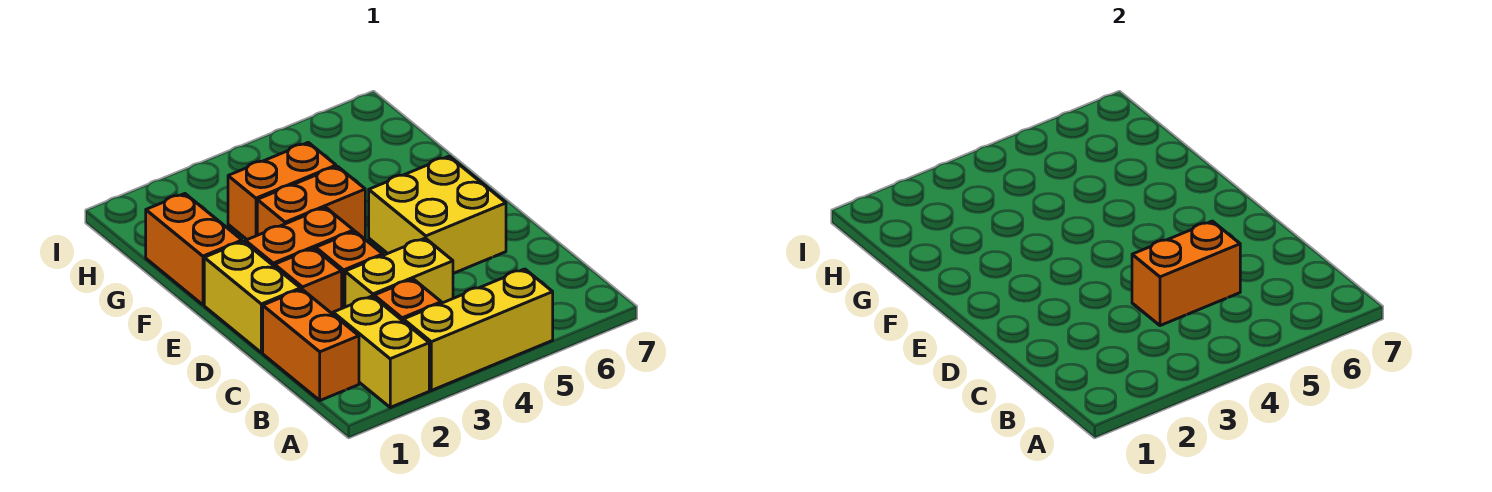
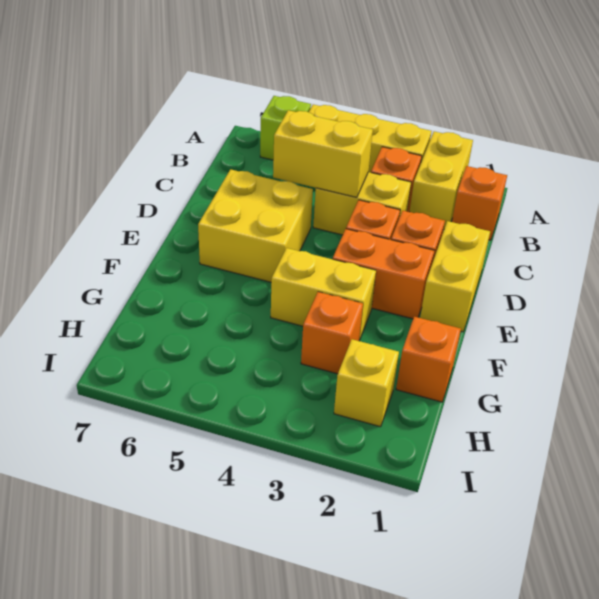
none -> lime brick A6 level 1
orange brick B1:C1 level 1 -> orange brick B1 level 1
orange brick C4:C5 level 2 -> yellow brick C4:C5 level 2
orange brick F1:G1 level 1 -> orange brick G1 level 1
orange brick F3:F4 level 1 -> yellow brick F3:F4 level 1
orange brick G3:G4 level 1 -> orange brick G3 level 1
none -> yellow brick H2 level 1

